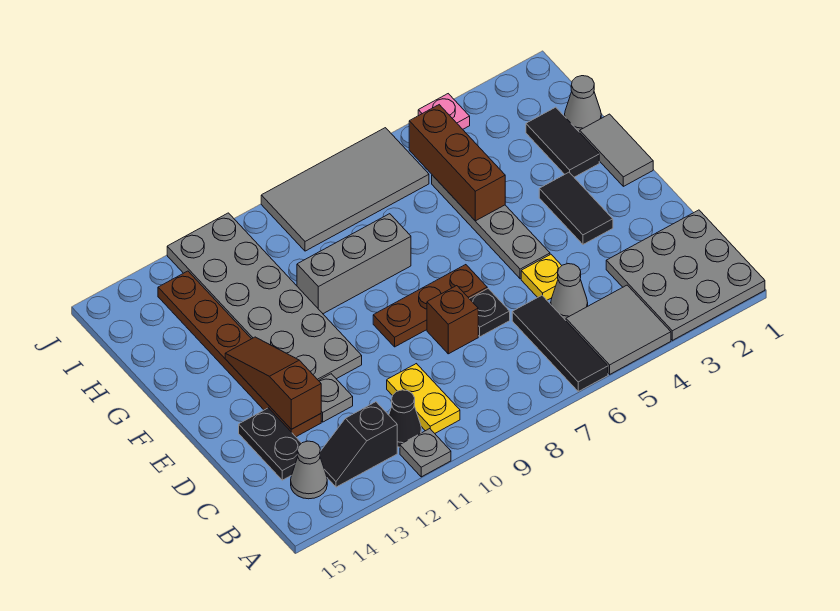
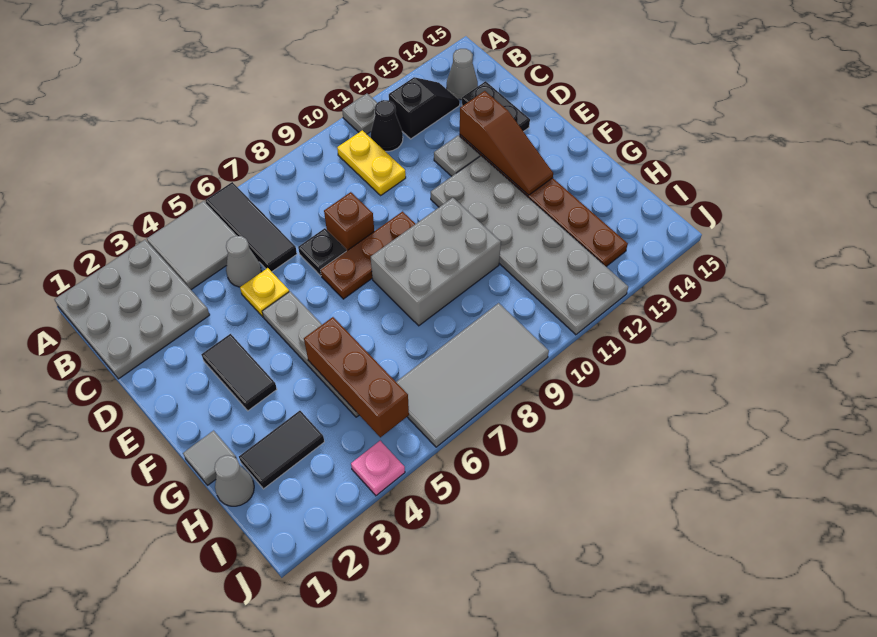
grey tile F1:G1 level 1 -> grey tile G1 level 1
black tile G2:H2 level 1 -> black tile H2:H3 level 1
grey brick G8:G10 level 1 -> grey brick F8:G10 level 1

